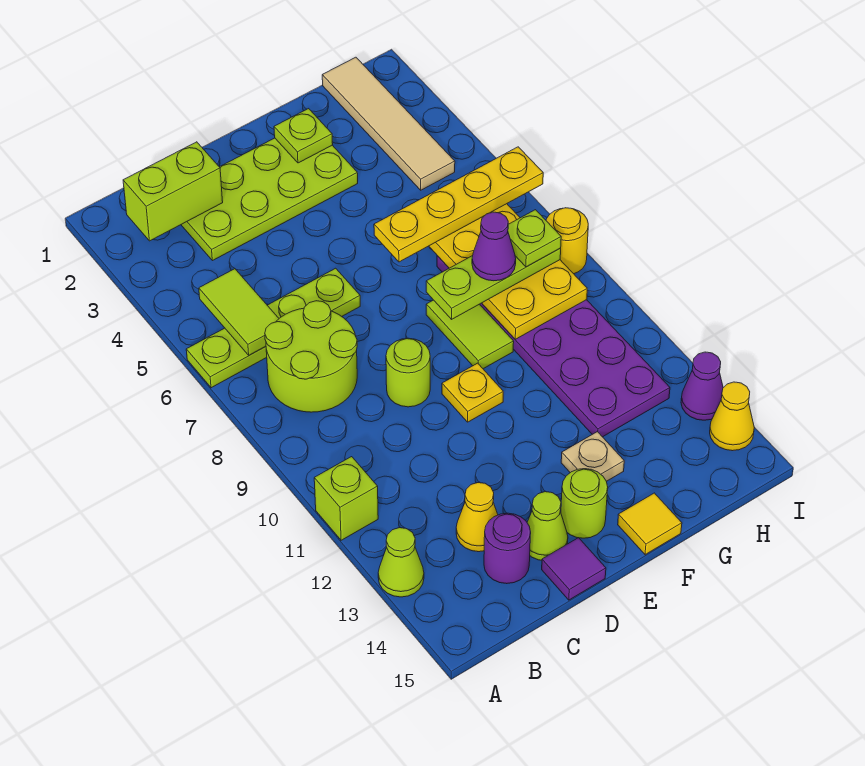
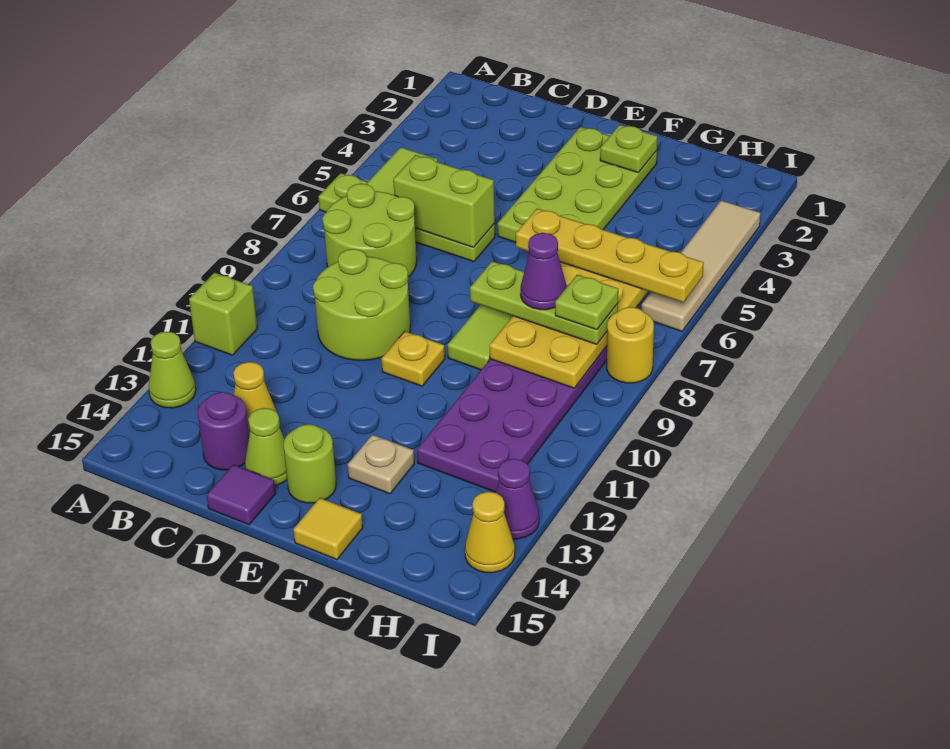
lime brick B2:C2 level 2 -> lime brick C6:D6 level 2
lime plate C2:F3 level 1 -> lime plate E2:F5 level 1
lime round brick D9 level 1 -> lime round brick C9:D10 level 1
tan tile H1:H4 level 1 -> tan tile I3:I6 level 1

